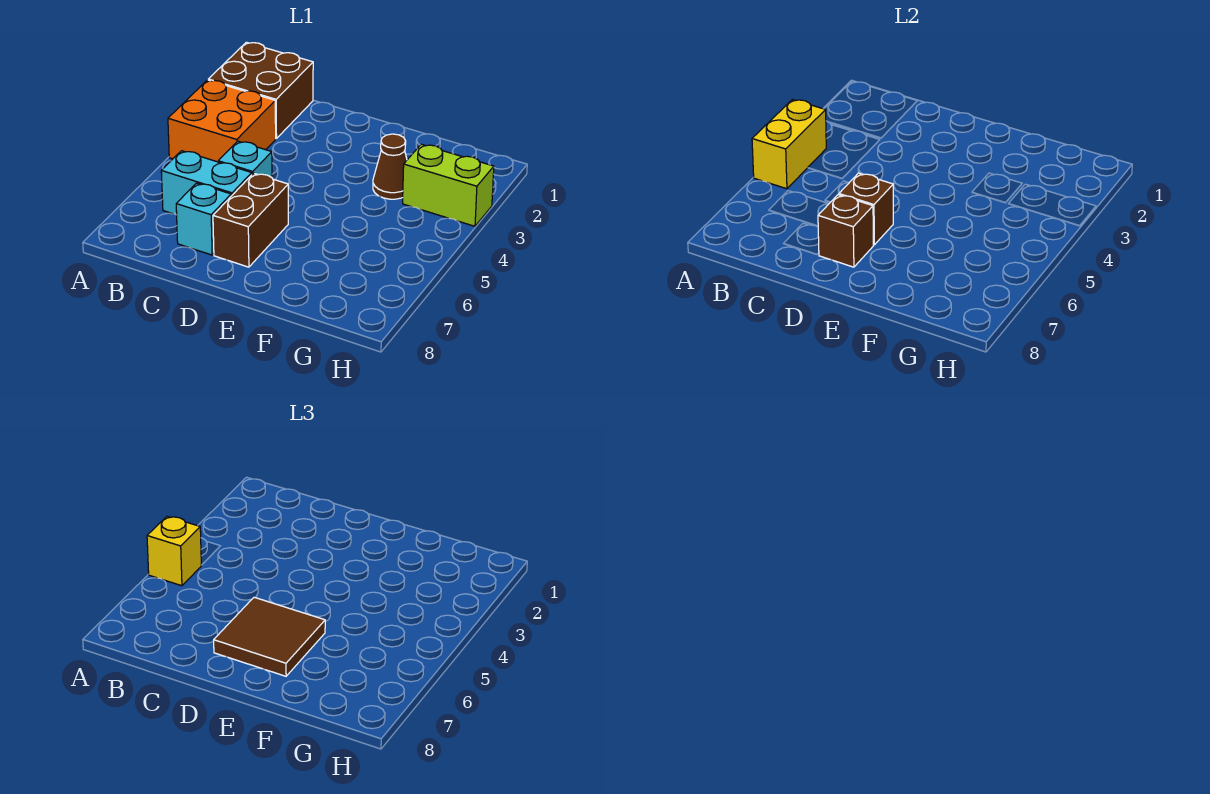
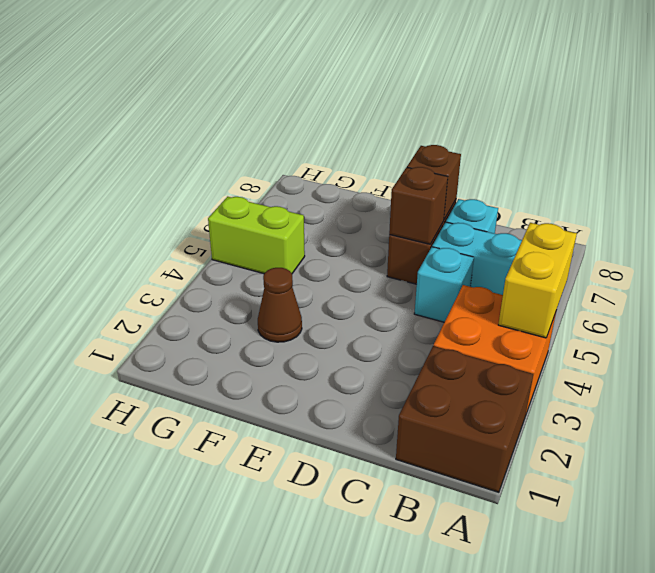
yellow brick A5 level 3 -> none
brown tile D6:E7 level 3 -> none
lime brick G3:H3 level 1 -> lime brick G5:H5 level 1

